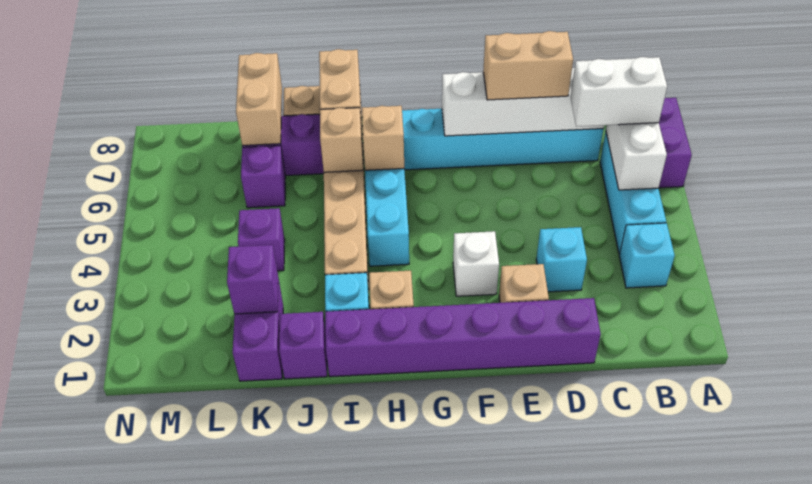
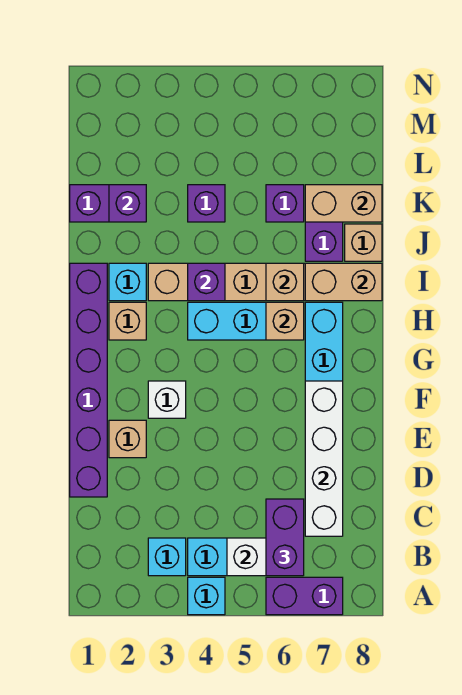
white brick B6:C6 level 3 -> purple brick B6:C6 level 3
cyan brick D3 level 1 -> cyan brick A4 level 1
tan brick D7:E7 level 3 -> none
purple brick J1 level 1 -> purple brick I4 level 2

